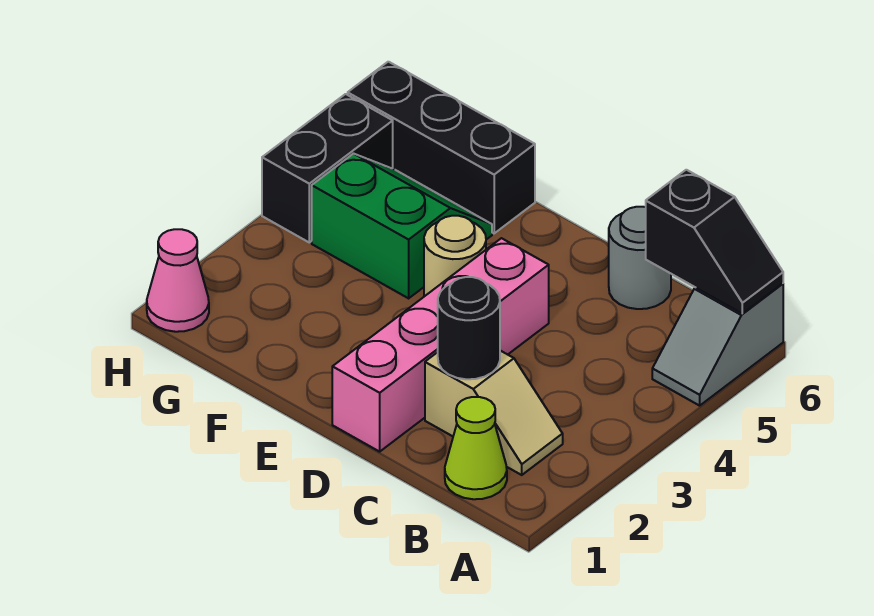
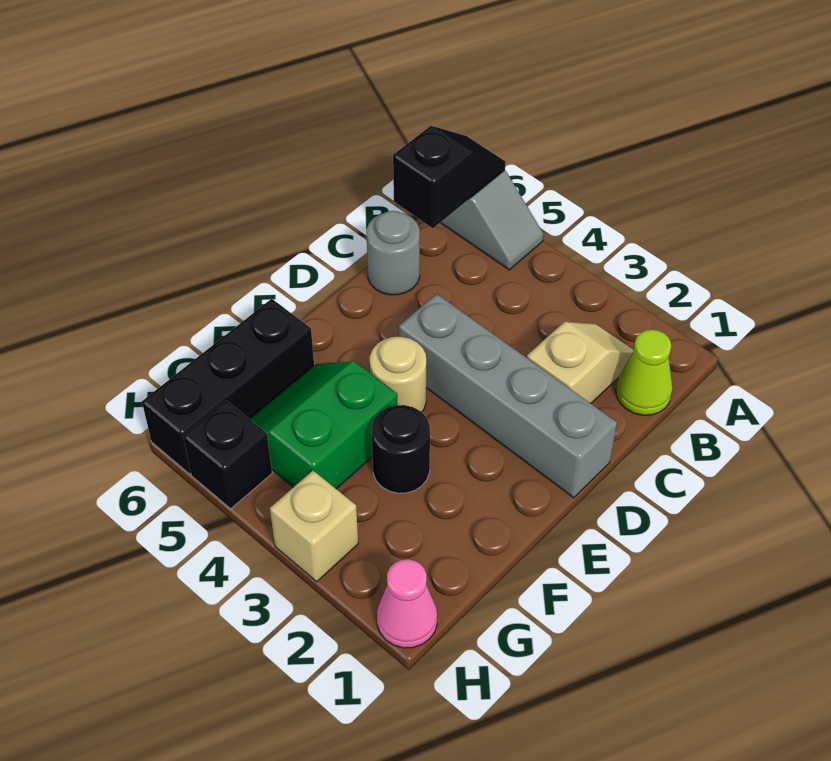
black round brick C2 level 2 -> black round brick F3 level 1
pink brick D1:D4 level 1 -> grey brick D1:D4 level 1
none -> tan brick H3 level 1
black brick H4:H5 level 1 -> black brick H5 level 1

